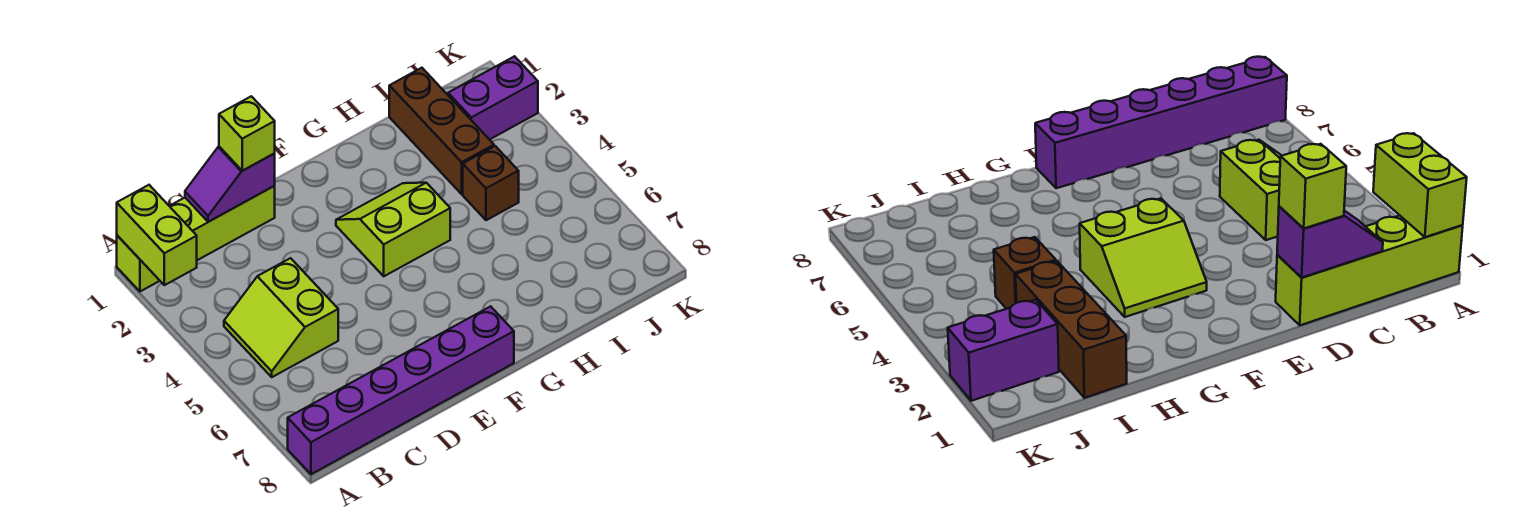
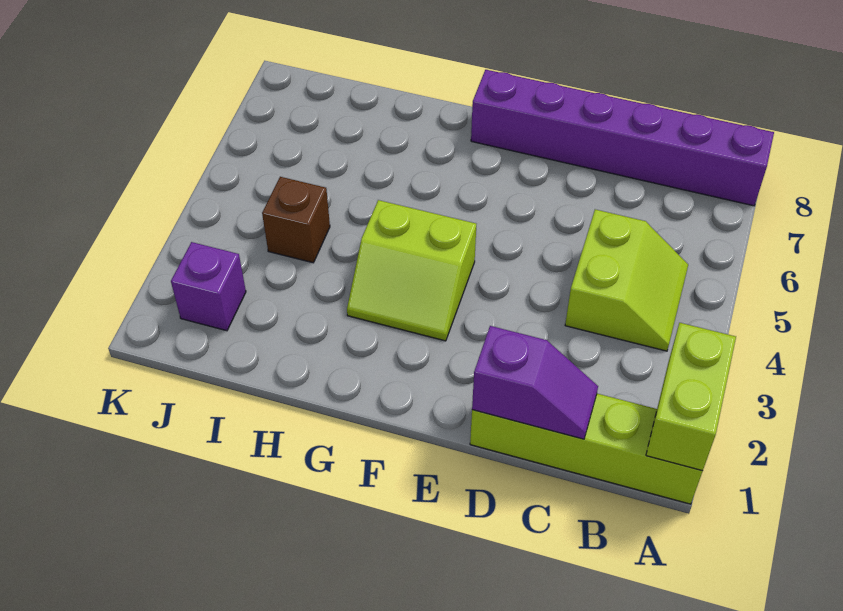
lime brick D1 level 3 -> none
brown brick I1:I3 level 1 -> none
purple brick J2:K2 level 1 -> purple brick J2 level 1

